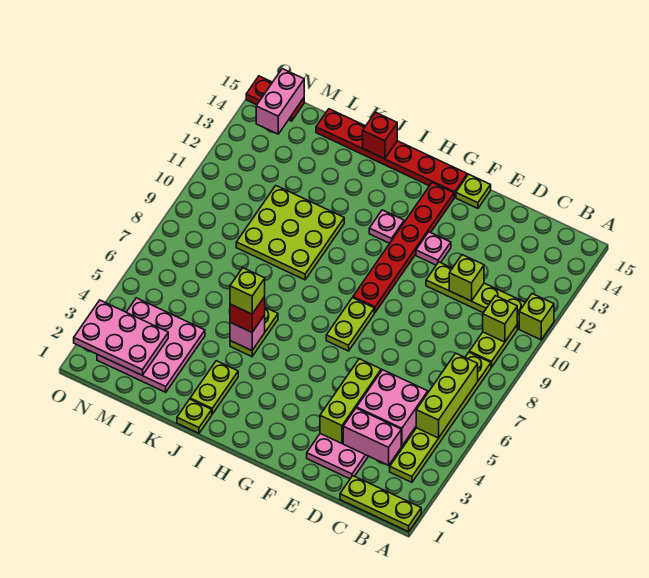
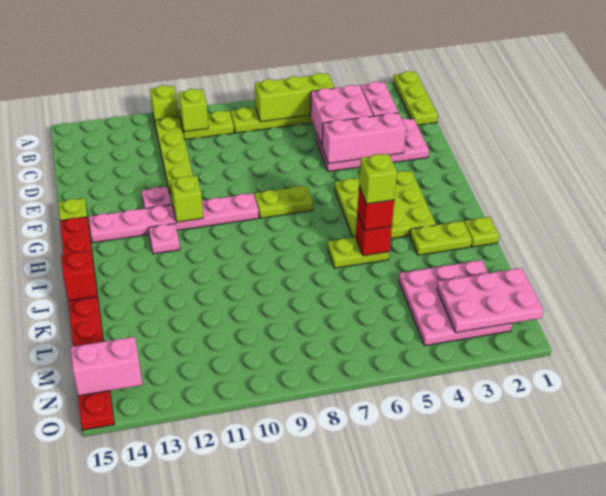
lime brick D11 level 2 -> lime brick G11 level 2
lime brick E3:E5 level 2 -> pink brick E3:E5 level 2
red plate G9:G14 level 1 -> pink plate G9:G14 level 1
pink brick J5 level 2 -> red brick J5 level 2
lime plate J9:L11 level 1 -> lime plate G3:I5 level 1
pink plate M2:O3 level 2 -> pink plate M1:N3 level 2

